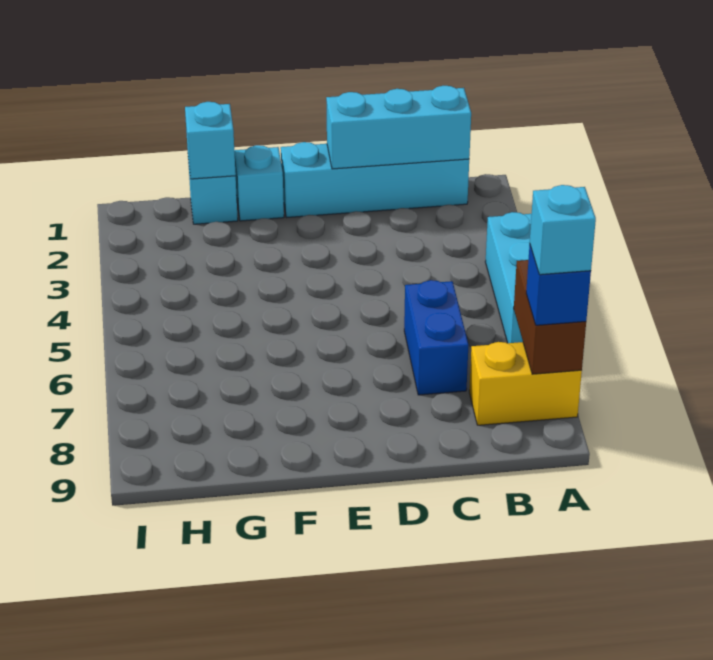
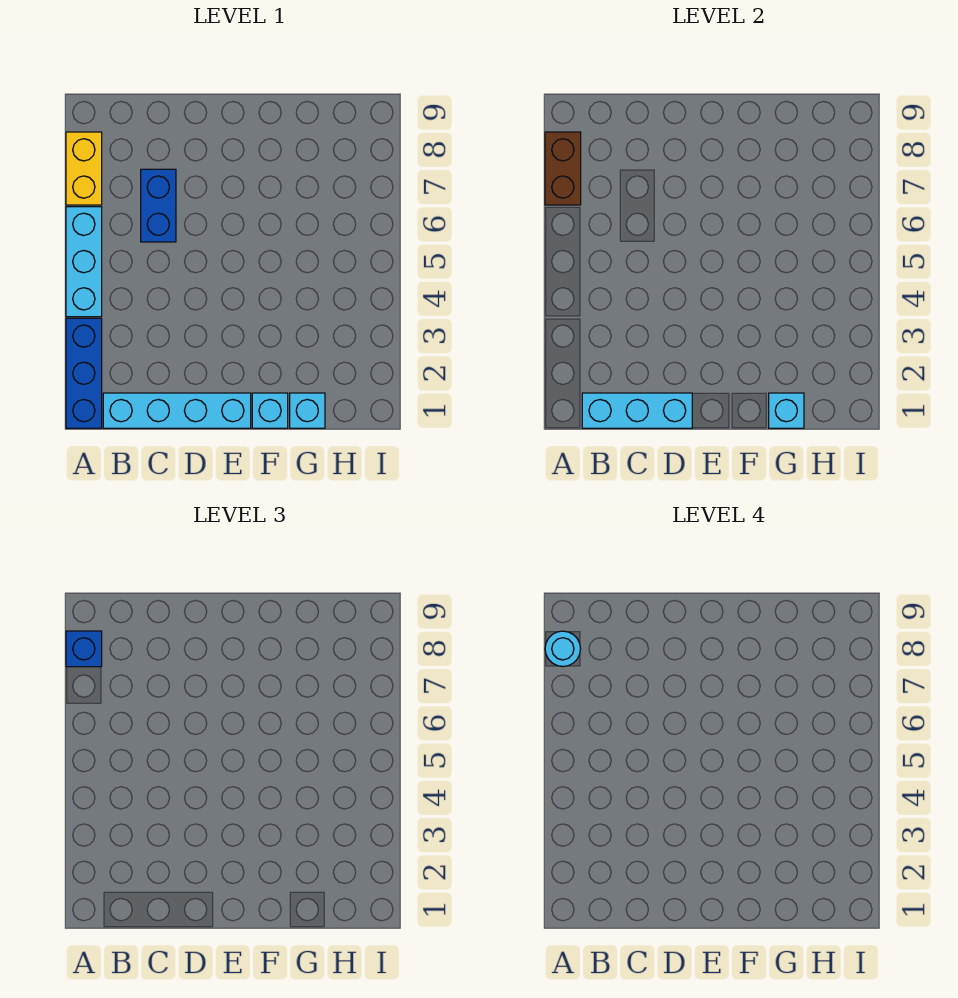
none -> blue brick A1:A3 level 1
yellow brick A8:B8 level 1 -> yellow brick A7:A8 level 1
cyan brick A8 level 4 -> cyan round brick A8 level 4

